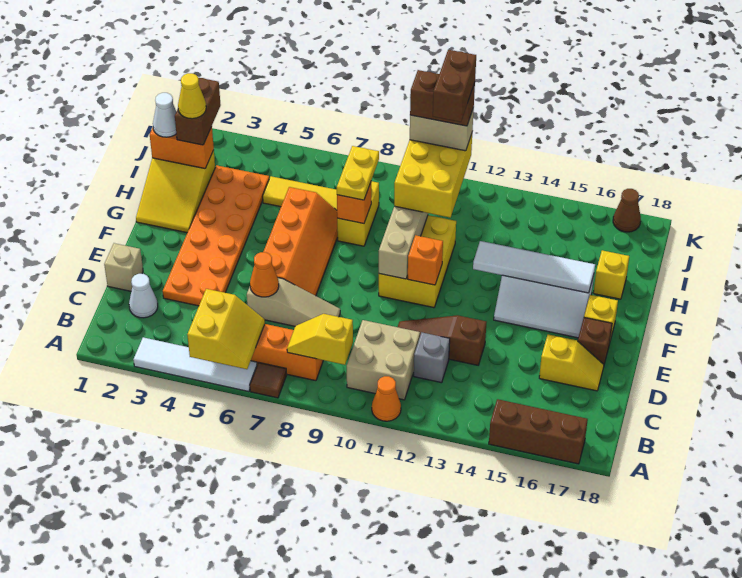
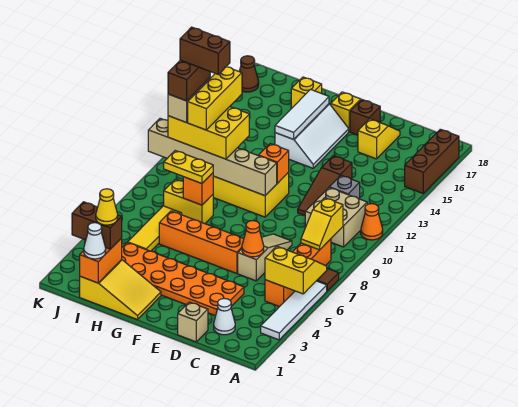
white tile G13:G16 level 2 -> white tile G14:G16 level 2
none -> yellow brick I10:I12 level 4

